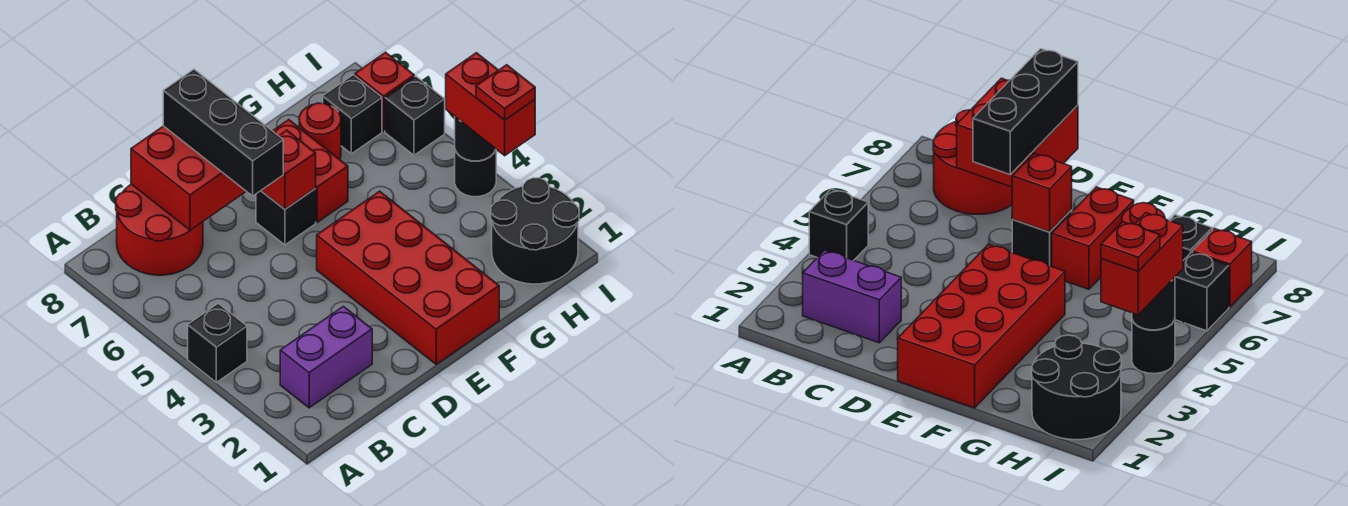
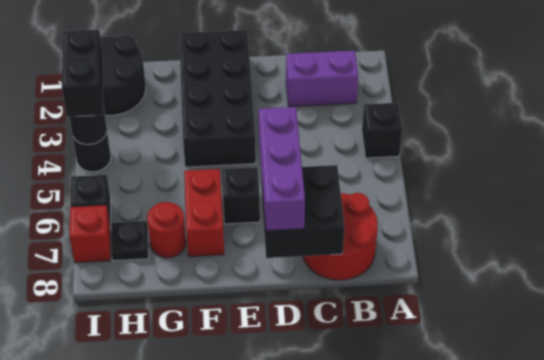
red brick C7:D8 level 2 -> black brick C7:D8 level 2
black brick D6:D8 level 3 -> purple brick D6:D8 level 3
red brick E1:F4 level 1 -> black brick E1:F4 level 1
red brick E6 level 2 -> none
black brick H7 level 1 -> black plate H7 level 1
red brick I3:I4 level 3 -> black brick I3:I4 level 3
red plate I3 level 4 -> none

